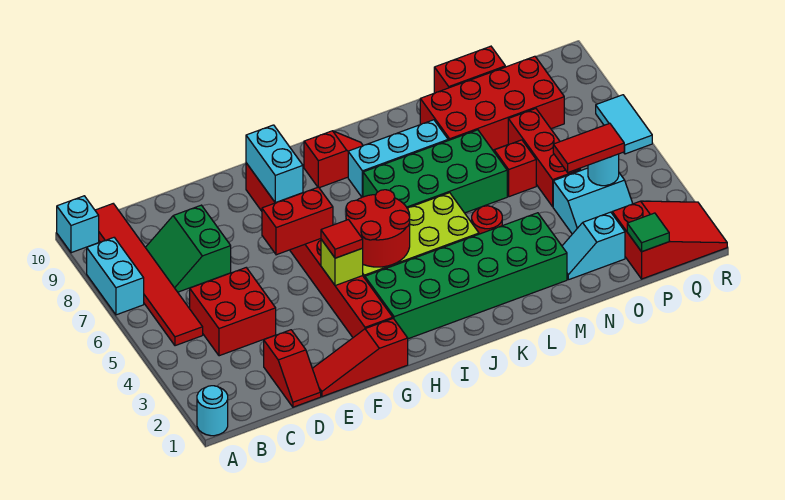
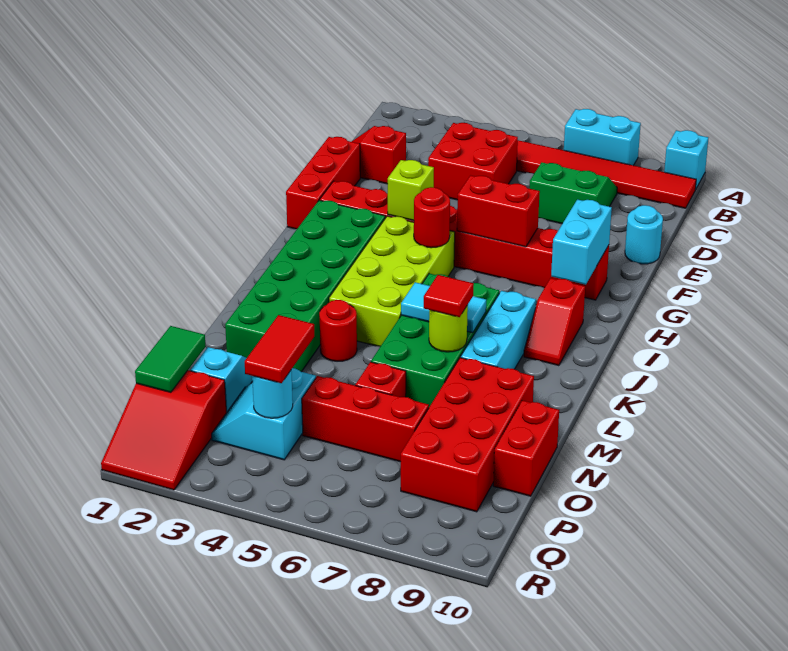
cyan round brick A1 level 1 -> cyan round brick E10 level 1
red slope E1:G1 level 1 top G -> red brick E1:G1 level 1
red brick F6:G6 level 2 -> red brick G6:G7 level 2
red tile G4 level 3 -> red tile L7 level 3
cyan brick G8:G9 level 2 -> cyan brick G9:H9 level 2
red round brick H4:I5 level 2 -> red round brick H5 level 2
none -> lime round brick L7 level 2
green tile P1 level 2 -> green tile O1:P1 level 2
cyan tile R6:R7 level 1 -> cyan tile K6:K7 level 2

